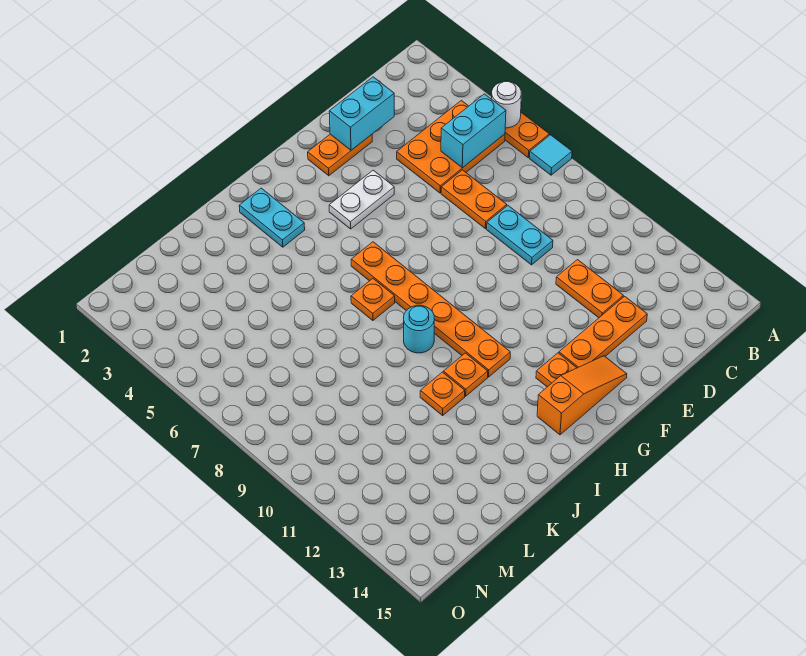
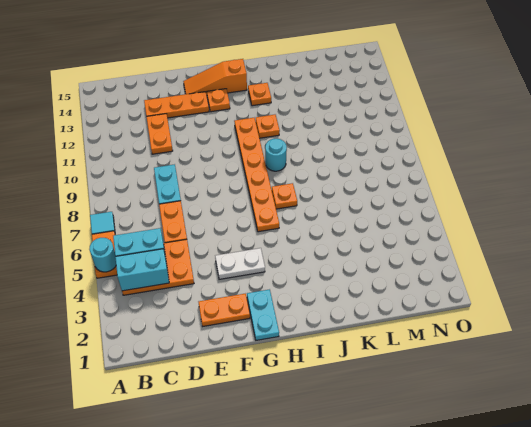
white round brick A5 level 2 -> cyan round brick A5 level 2
cyan brick D2:E2 level 2 -> cyan brick B4:C4 level 2
cyan plate I2:I3 level 1 -> cyan plate G1:G2 level 1
orange plate J11 level 1 -> orange plate I13 level 1

